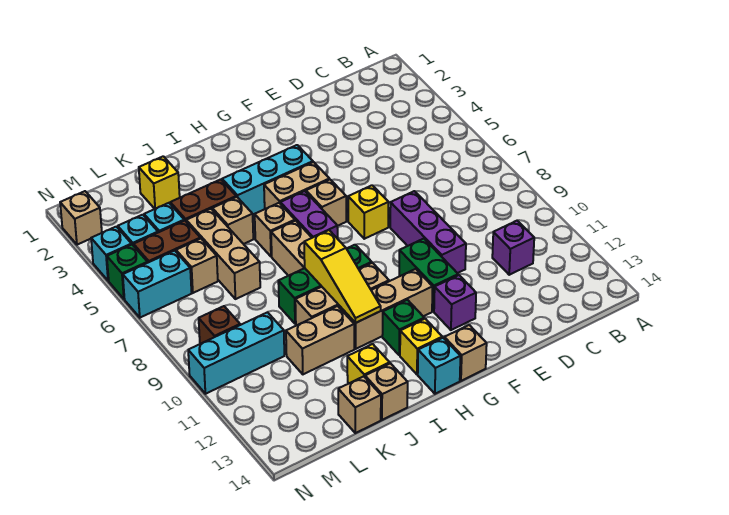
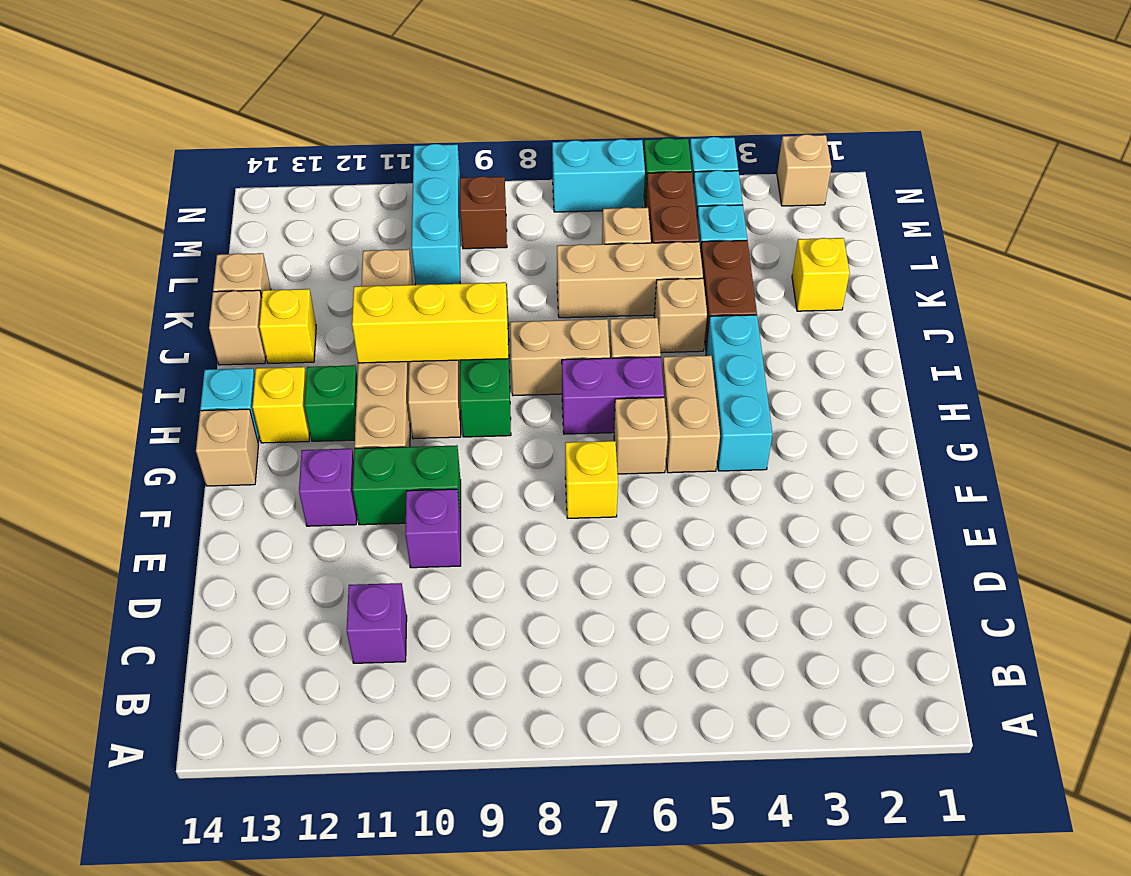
purple brick E8:E10 level 1 -> purple brick E10 level 1
yellow slope I9:I11 level 2 top 9 -> yellow brick I9:I11 level 2
cyan brick M6:N6 level 1 -> cyan brick N6:N7 level 1

